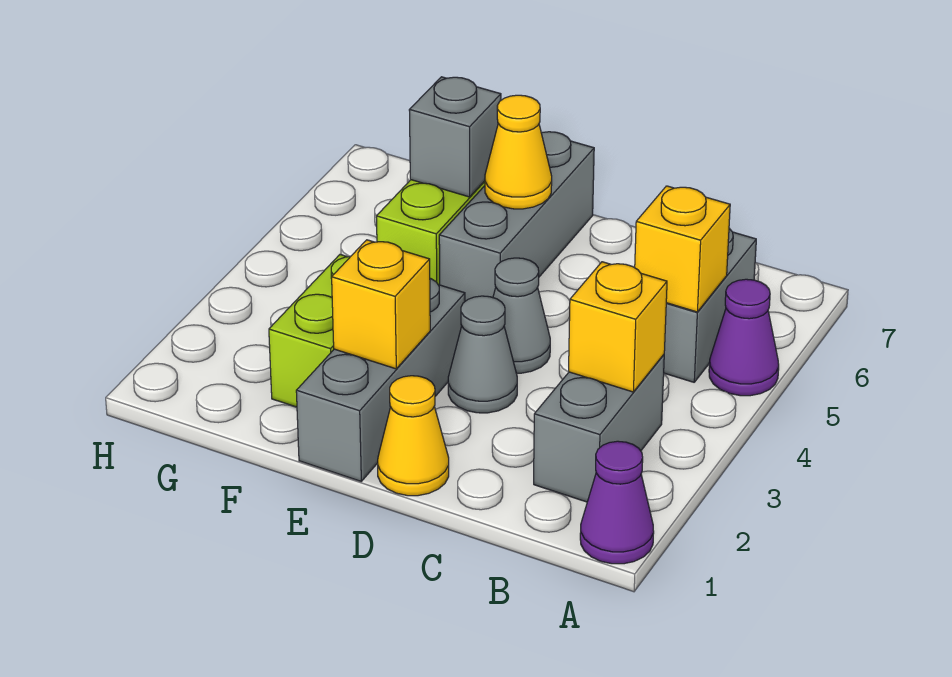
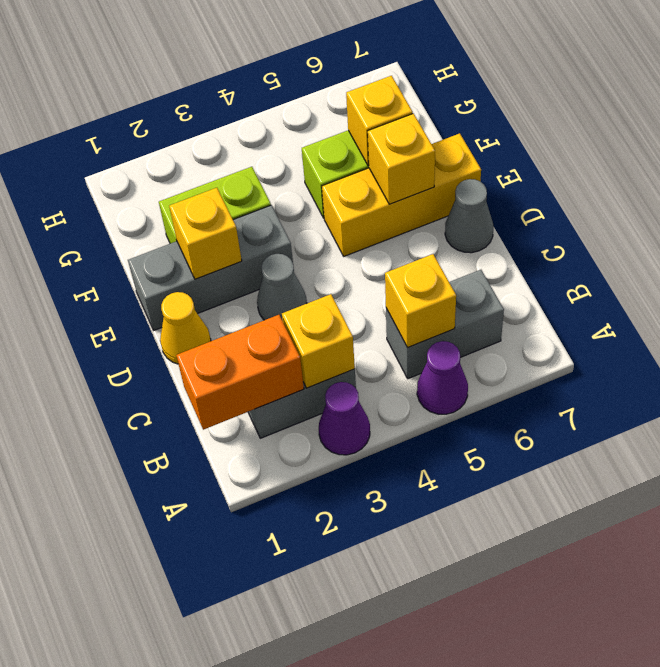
purple cone A1 level 1 -> purple cone A3 level 1
none -> orange brick B1:B2 level 2
grey cone D4 level 1 -> grey cone D7 level 1
grey brick E5:E7 level 1 -> yellow brick E5:E7 level 1
yellow cone E6 level 2 -> yellow brick E6 level 2
grey brick F6 level 2 -> yellow brick F6 level 2

